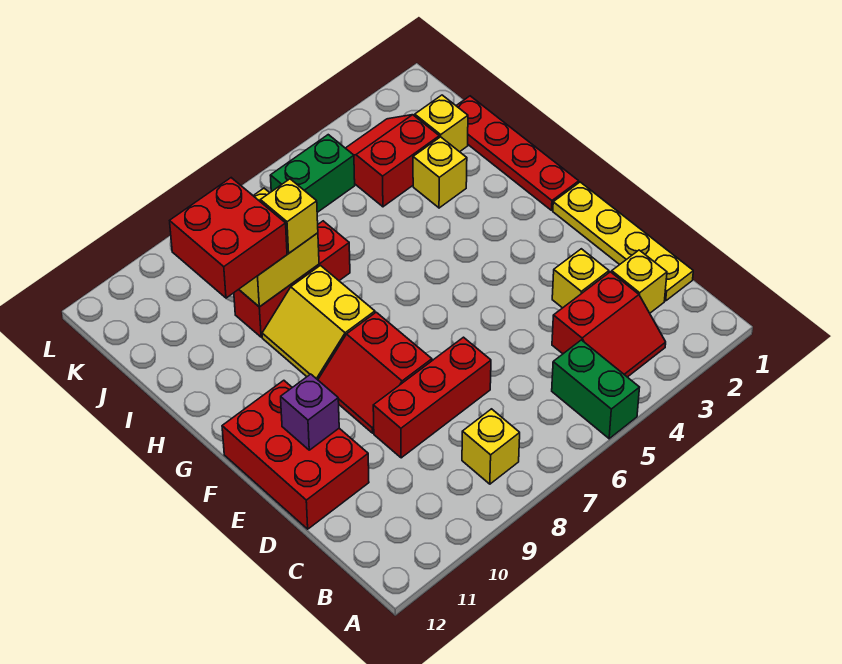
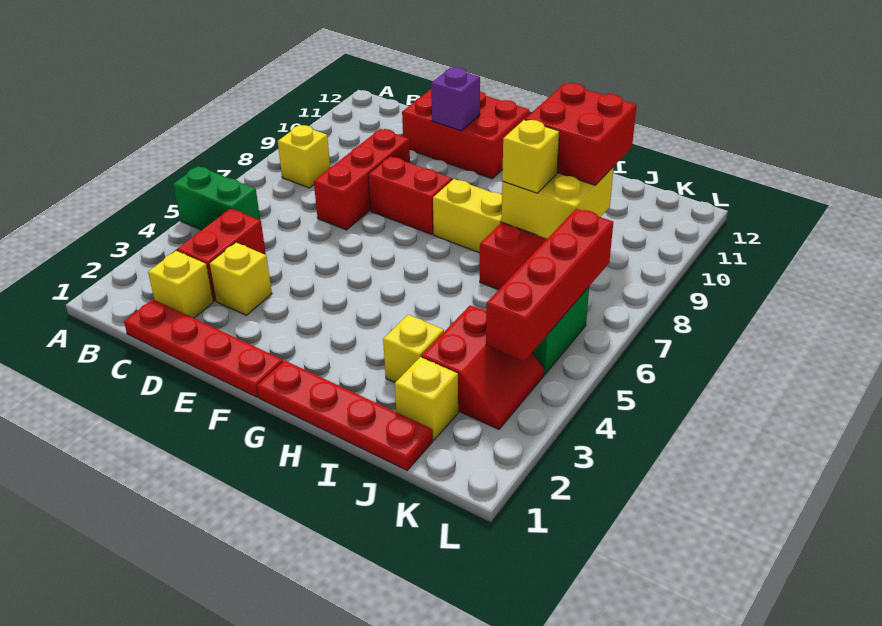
yellow plate C1:F1 level 1 -> red plate C1:F1 level 1
none -> red brick K4:K7 level 2

